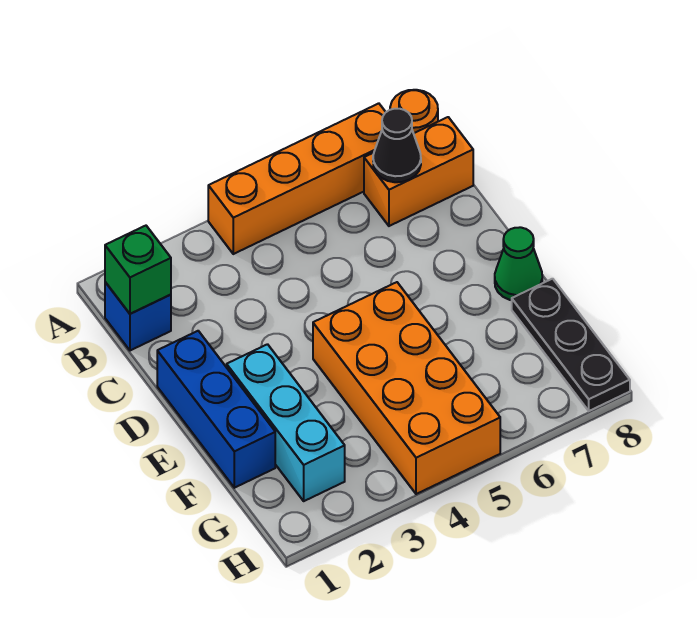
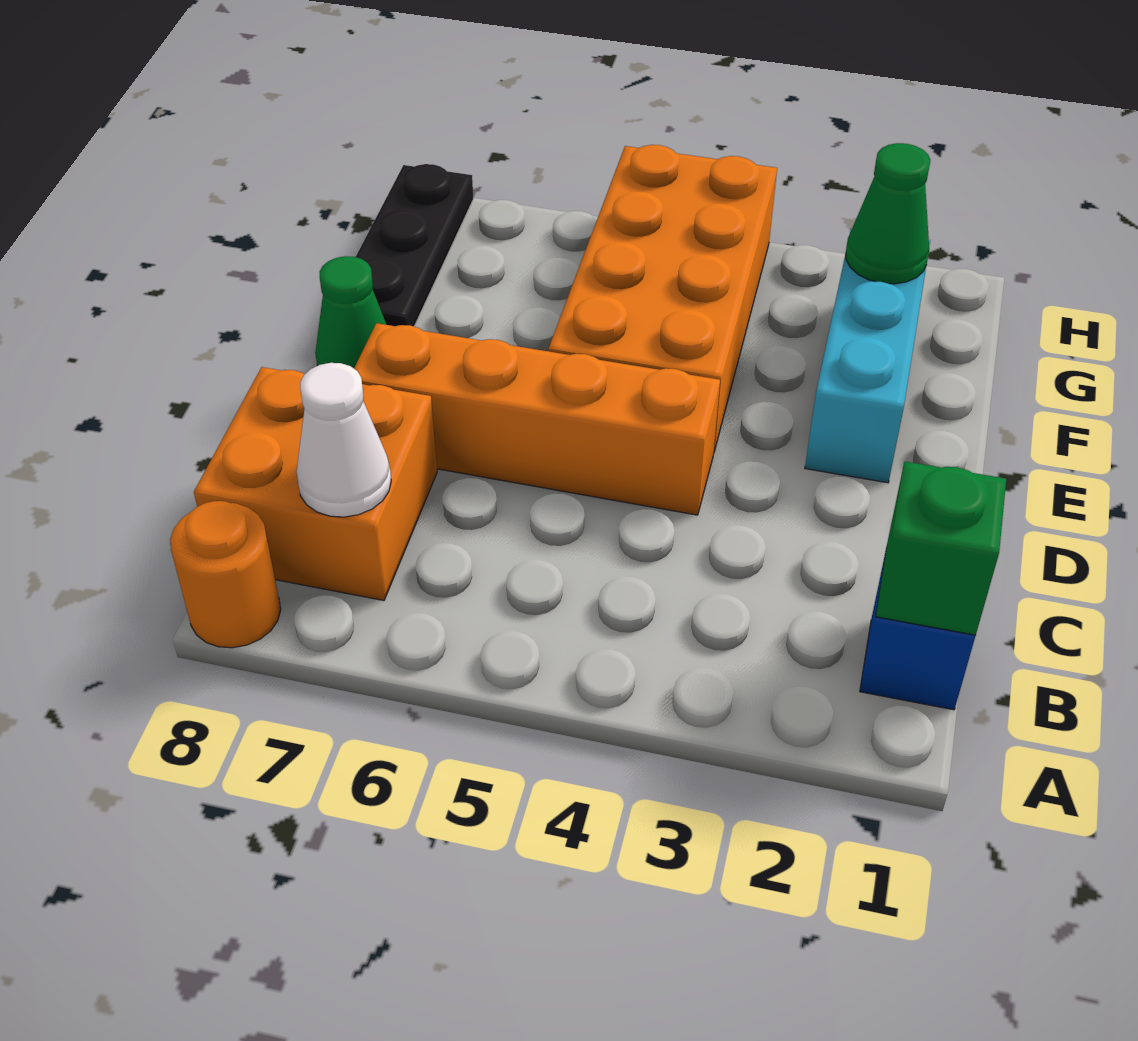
orange brick A4:A7 level 1 -> orange brick D4:D7 level 1
orange brick B7:B8 level 1 -> orange brick B7:C8 level 1
black cone B7 level 2 -> white cone B7 level 2
blue brick D1:F1 level 1 -> none
none -> green cone G2 level 2

